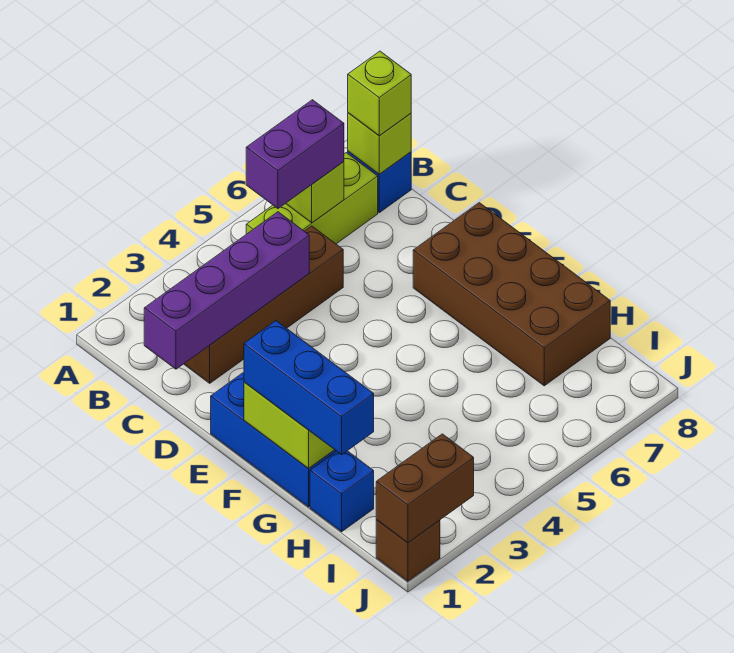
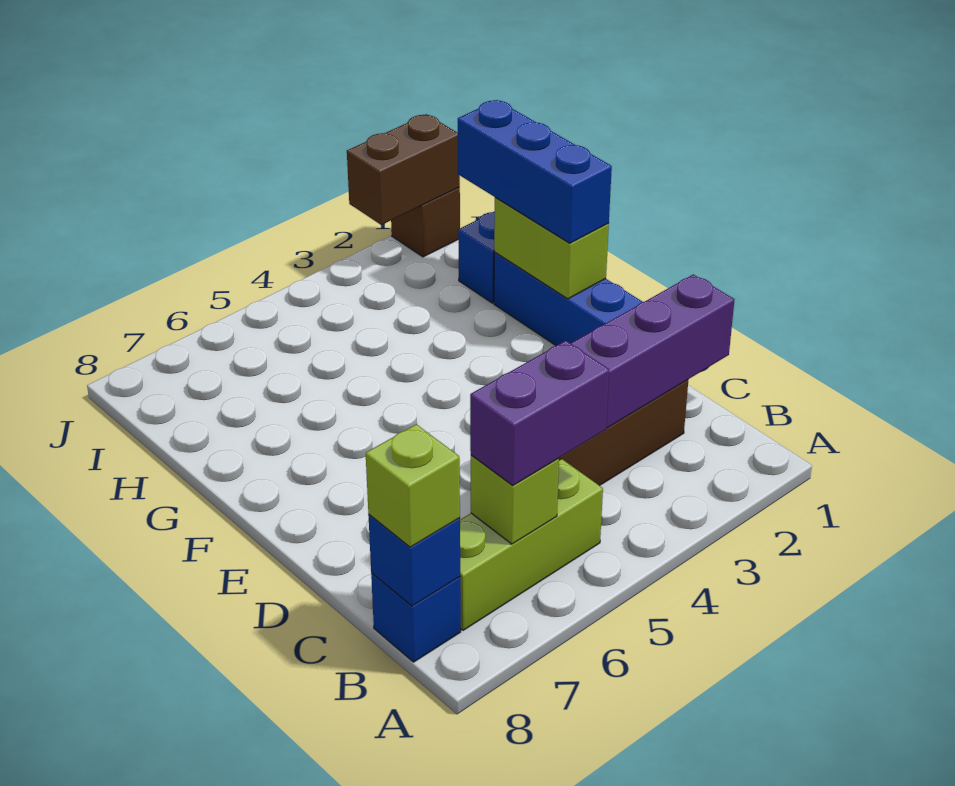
lime brick B8 level 2 -> blue brick B8 level 2
brown brick E7:H8 level 1 -> none

